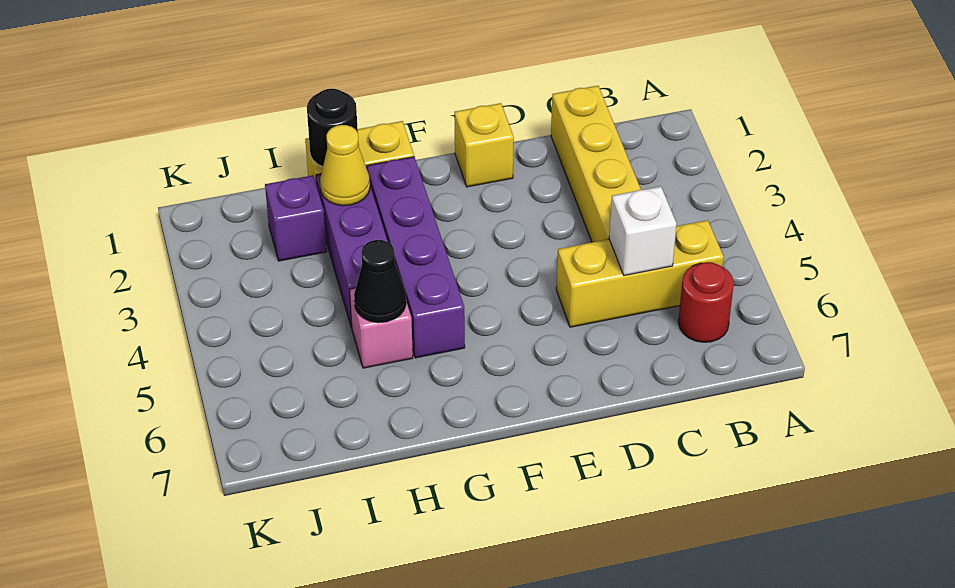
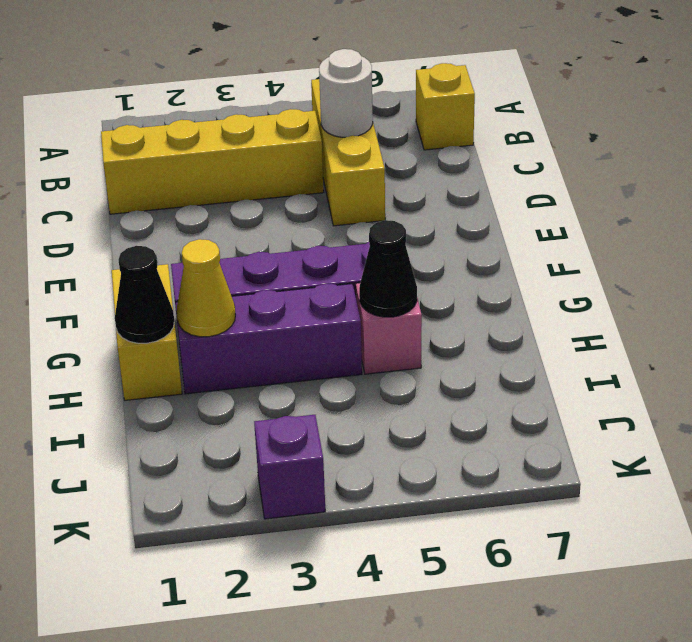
red round brick B6 level 1 -> none
white brick C5 level 2 -> white round brick C5 level 2
yellow brick E1 level 1 -> yellow brick B7 level 1
black round brick H1 level 2 -> black cone H1 level 2
purple brick I2 level 1 -> purple brick K3 level 1

